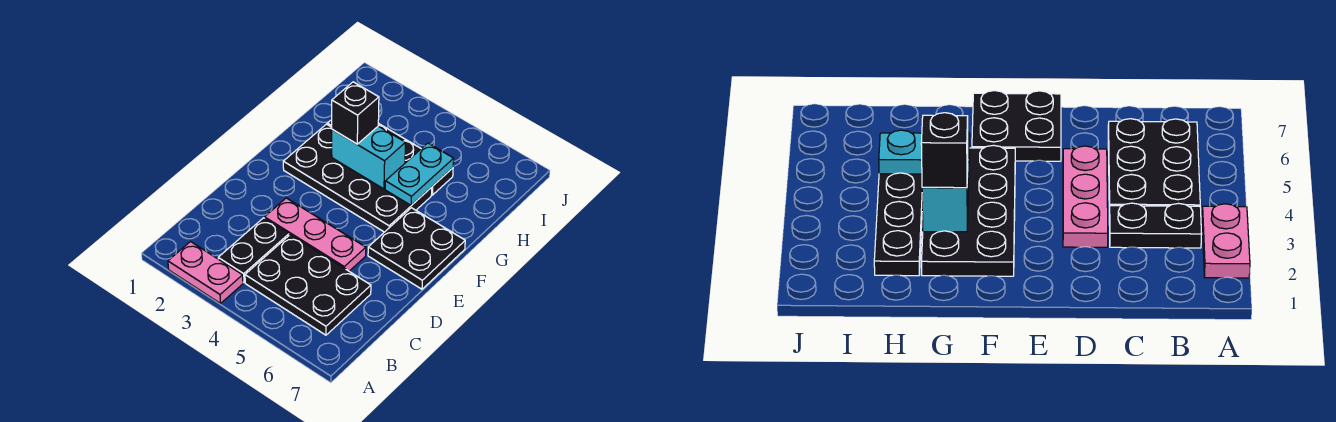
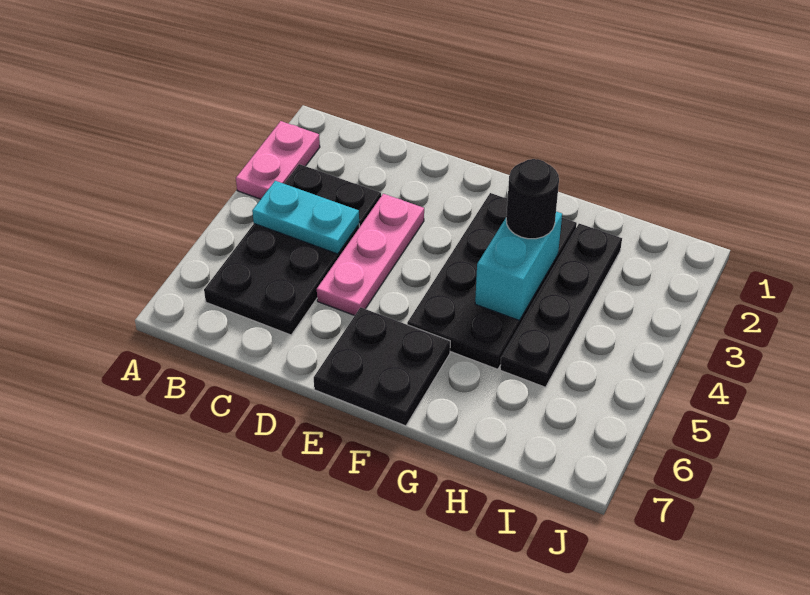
black brick G3 level 3 -> black round brick G3 level 3
cyan plate G5:H5 level 2 -> cyan plate B4:C4 level 2

